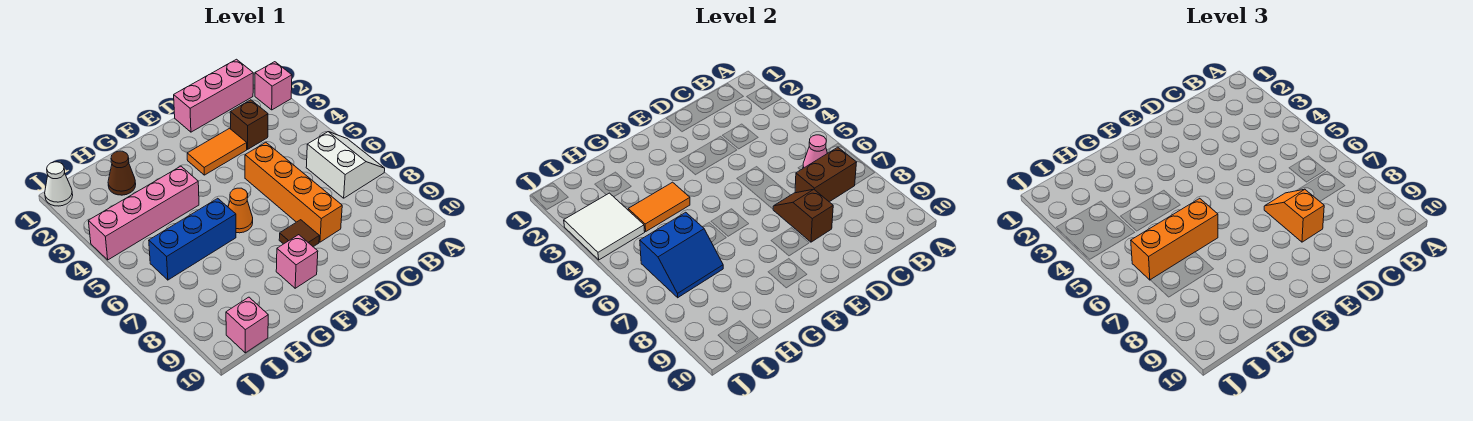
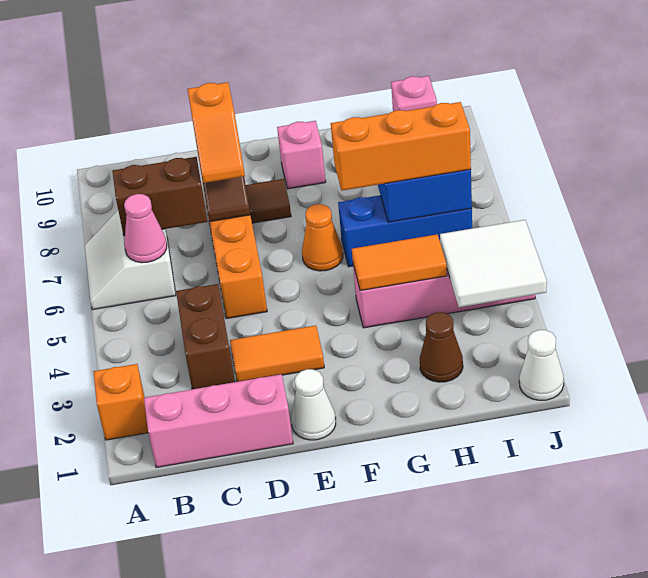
pink brick A2 level 1 -> orange brick A2 level 1
brown brick C3 level 1 -> brown brick C3:C4 level 1
none -> white cone E1 level 1

